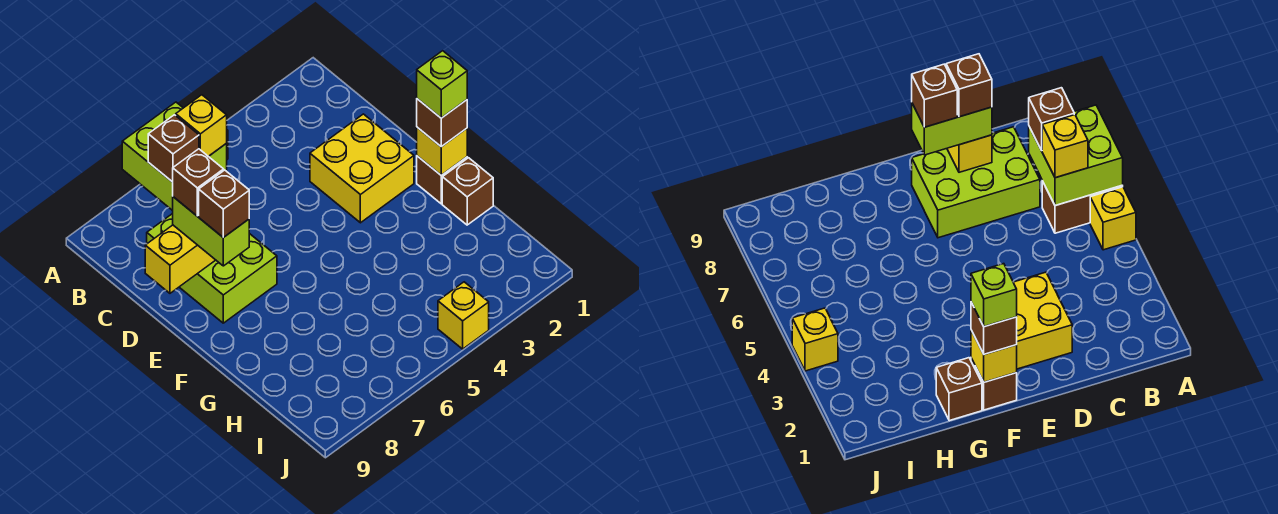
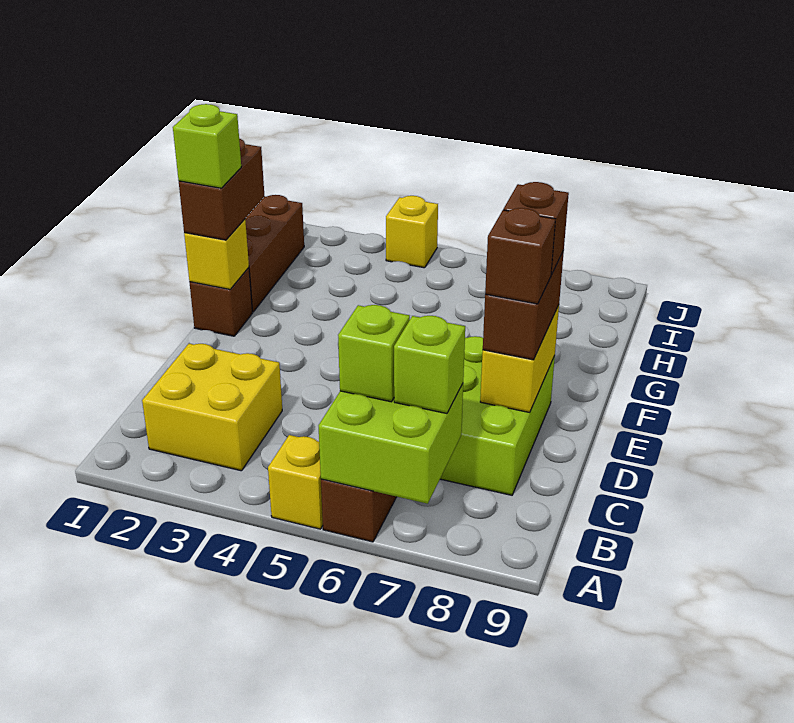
yellow brick B6 level 3 -> lime brick B6 level 3
brown brick B7 level 3 -> lime brick B7 level 3
yellow brick D2:E3 level 1 -> yellow brick B2:C3 level 1
yellow brick D8:D9 level 2 -> yellow brick D8:E8 level 2
lime brick D8:E8 level 3 -> brown brick D8:E8 level 3
brown brick F1 level 3 -> brown brick F1:G1 level 3
brown brick G1 level 1 -> brown brick G1:I1 level 1

